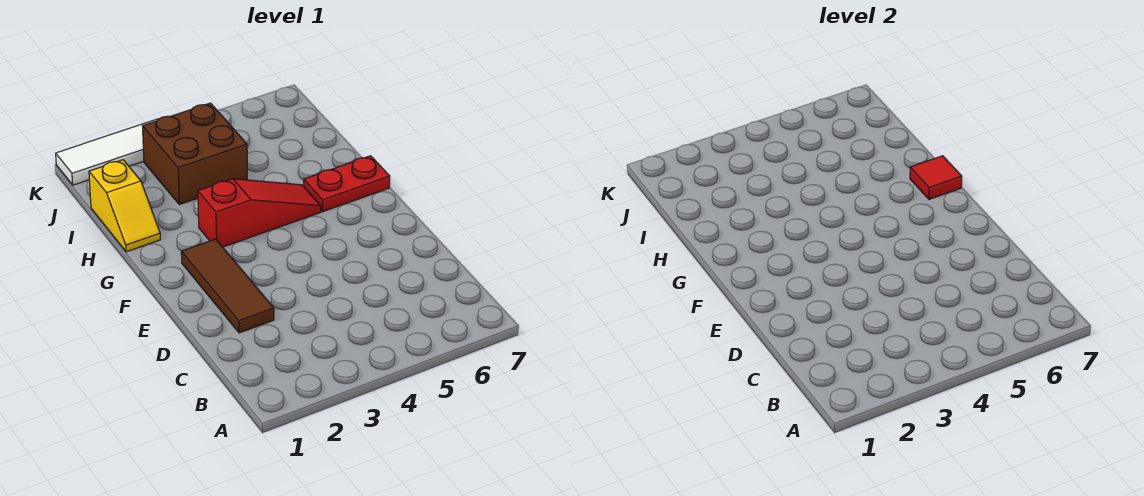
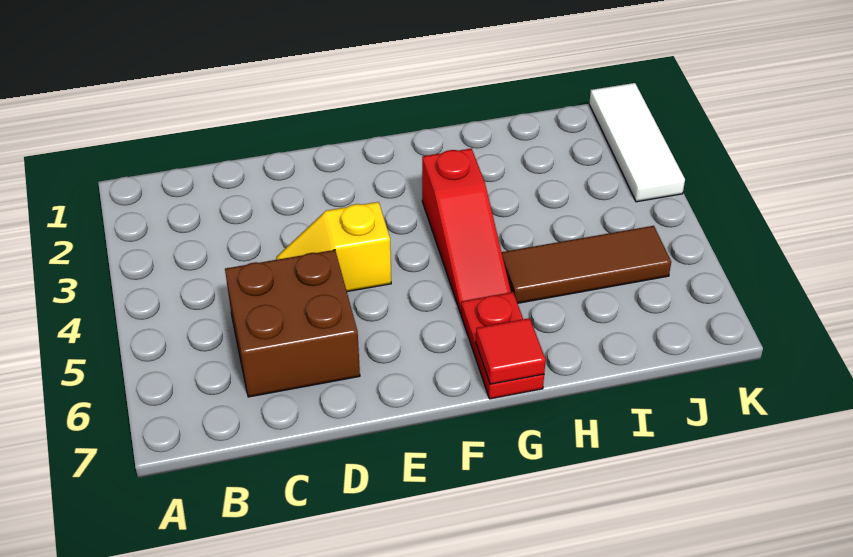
brown tile D2:F2 level 1 -> brown tile H5:J5 level 1
yellow slope H1:I1 level 1 top I -> yellow slope D4:E4 level 1 top E
brown brick I3:J4 level 1 -> brown brick C5:D6 level 1

